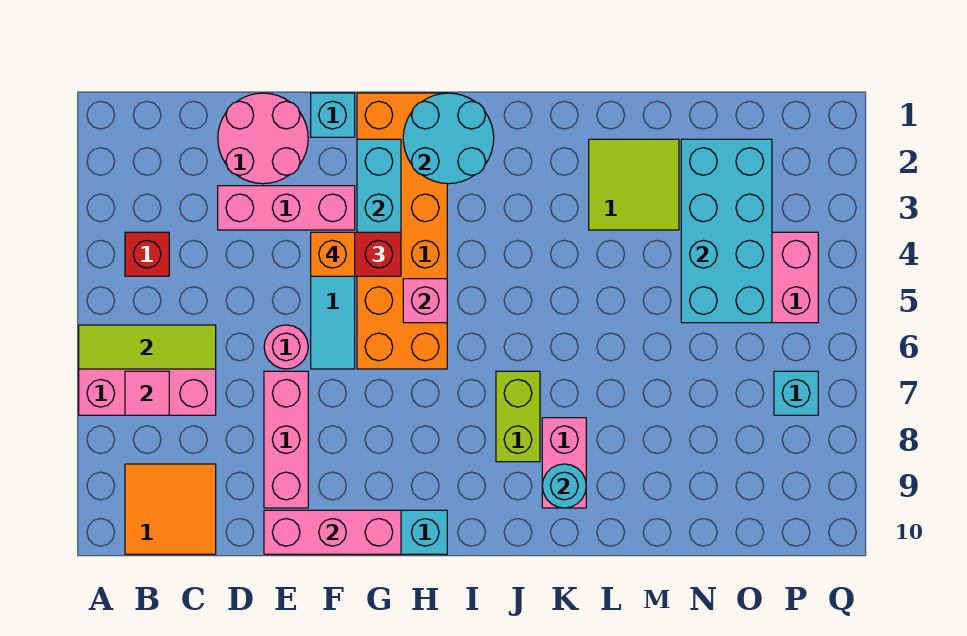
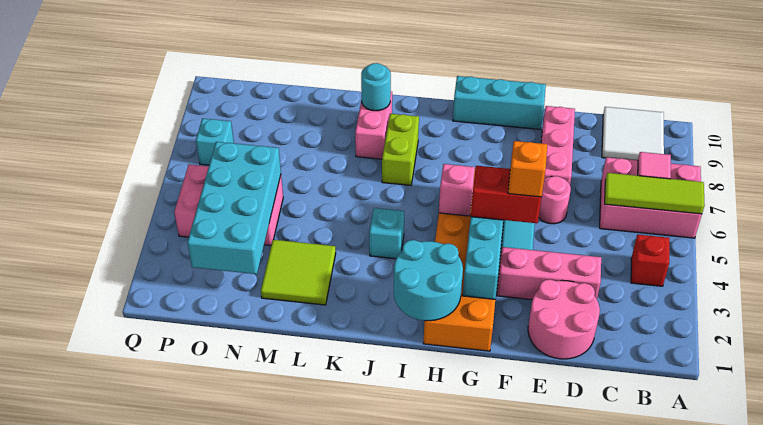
orange tile B9:C10 level 1 -> white tile B9:C10 level 1
pink brick E10:G10 level 2 -> none
cyan brick F1 level 1 -> cyan brick J4 level 1

